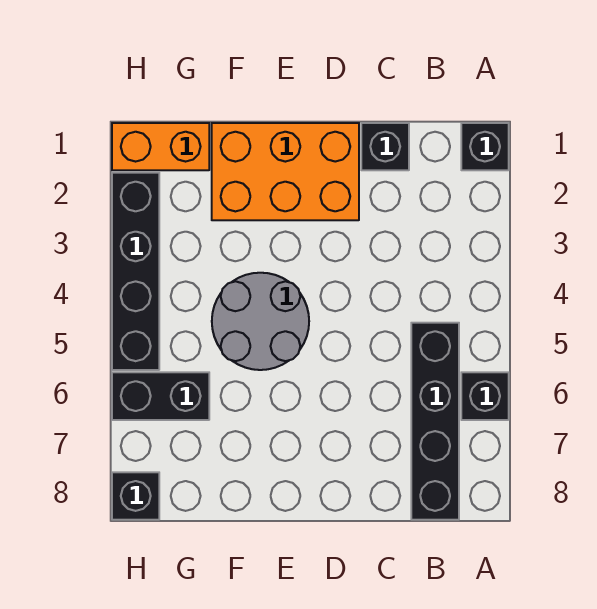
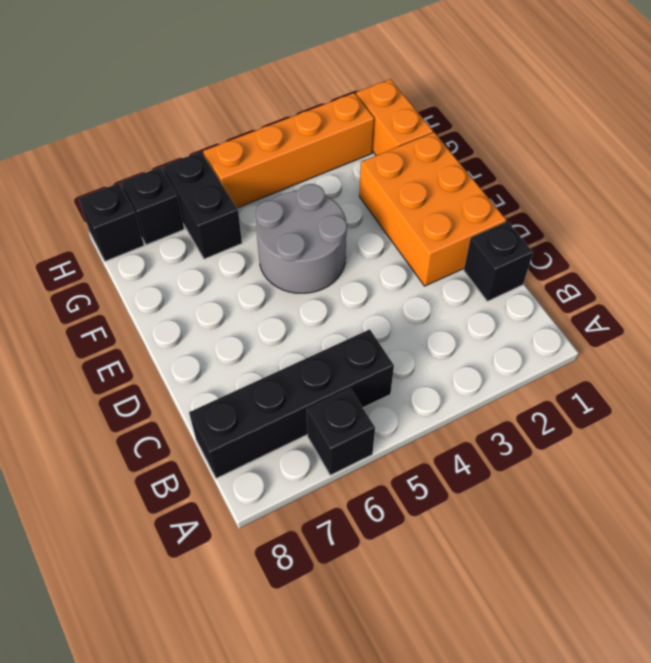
black brick A1 level 1 -> black brick H7 level 1
black brick H2:H5 level 1 -> orange brick H2:H5 level 1

